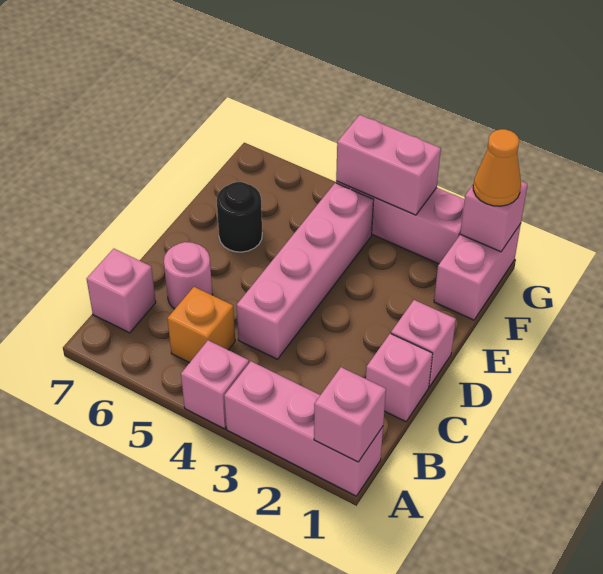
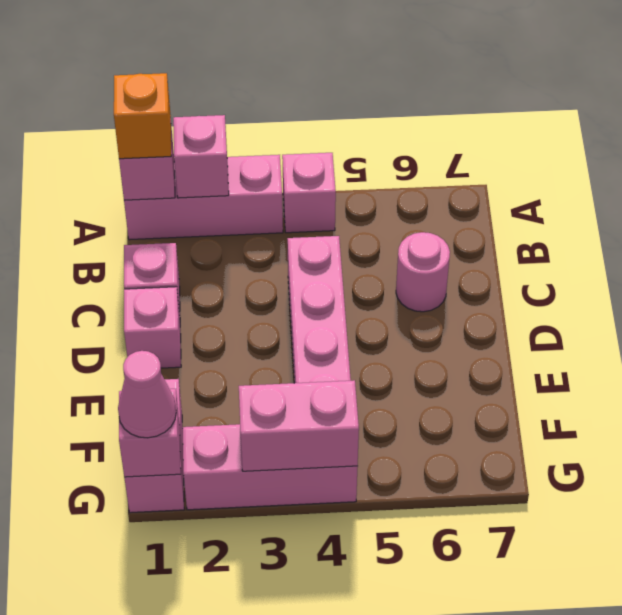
orange brick B5 level 1 -> orange brick A1 level 3
pink brick B7 level 1 -> pink brick A2 level 2
black round brick E6 level 1 -> none
orange cone G1 level 3 -> pink cone G1 level 3

